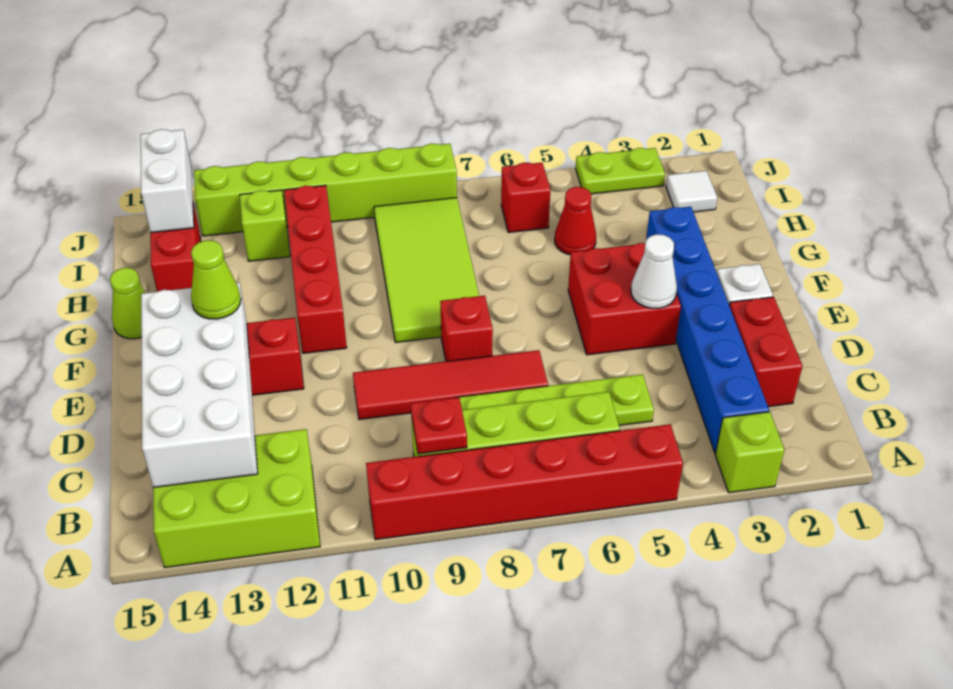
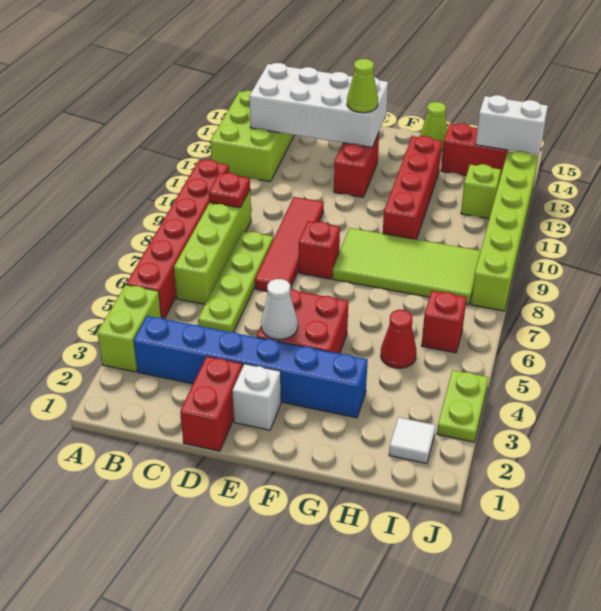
lime brick A3 level 1 -> lime brick A3:A4 level 1
red brick C2:D2 level 1 -> red brick D1:D2 level 1
red brick F11:I11 level 1 -> red brick G10:G13 level 1

